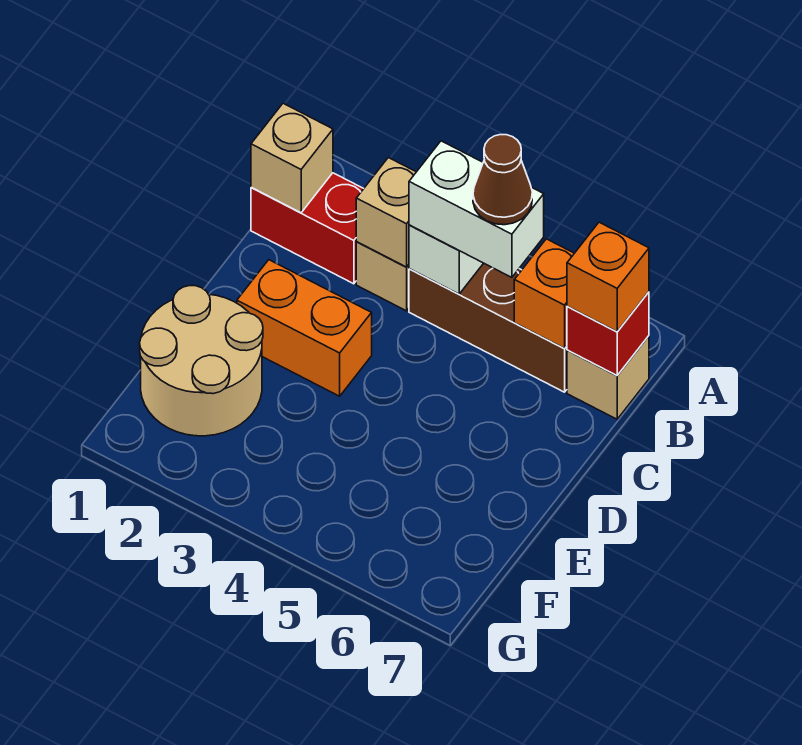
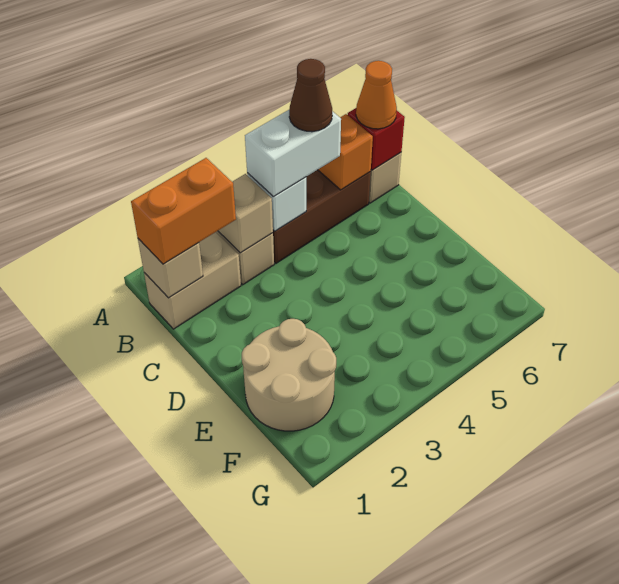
red brick B1:B2 level 1 -> tan brick B1:B2 level 1
orange brick B7 level 3 -> orange cone B7 level 3
orange brick D2:D3 level 1 -> orange brick B1:B2 level 3

